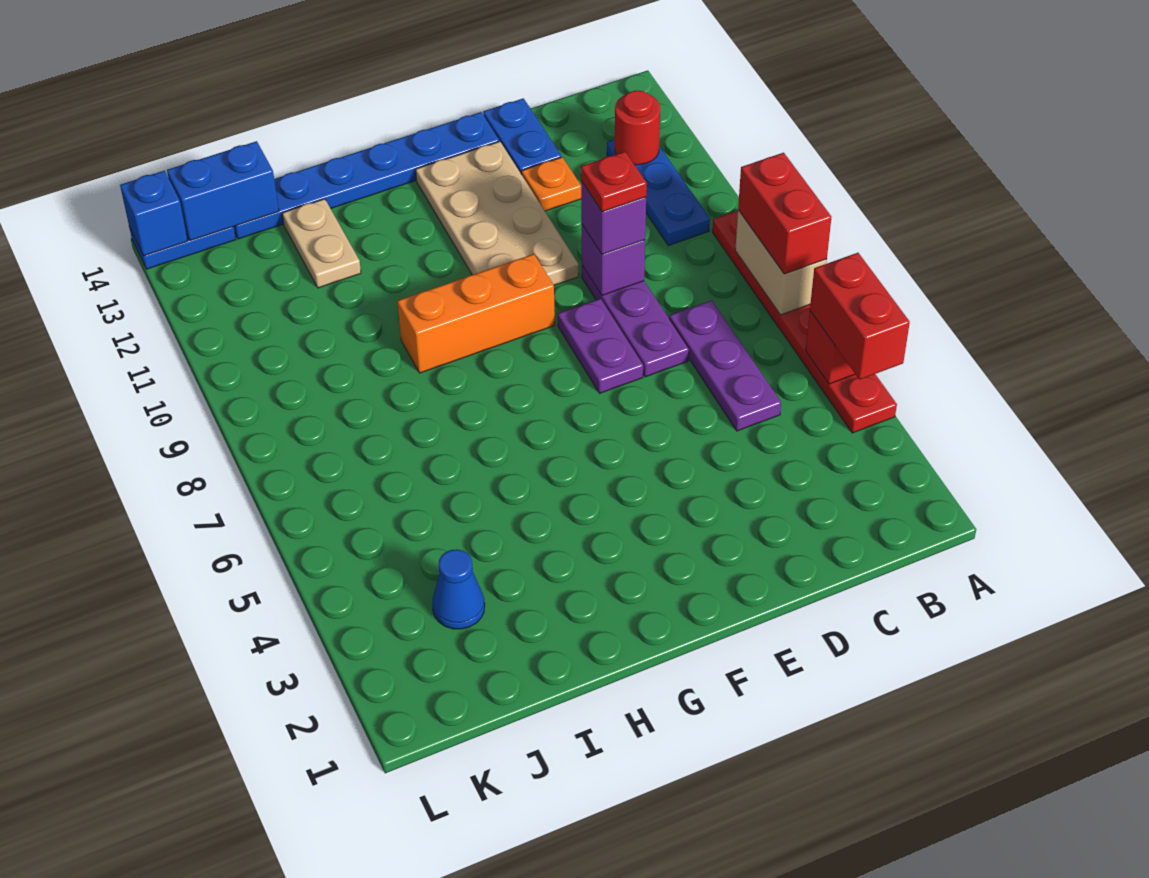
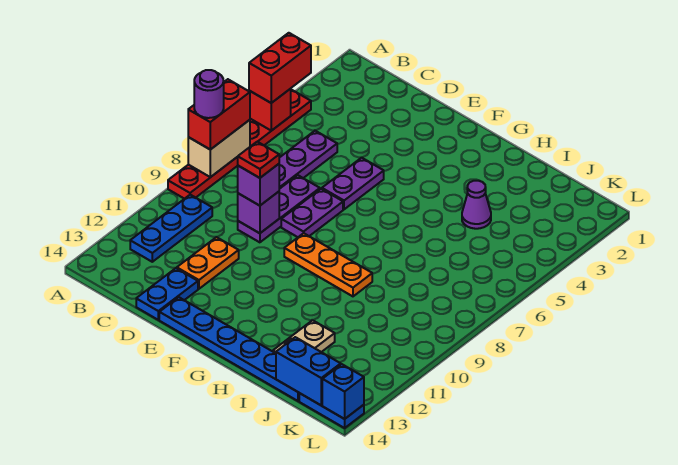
none -> purple round brick A8 level 4
red round brick B12 level 2 -> none
orange plate D12 level 1 -> orange plate D11:D12 level 1
none -> purple plate E5:E6 level 1
tan plate E10:F13 level 1 -> none
orange brick F9:H9 level 1 -> orange plate F9:H9 level 1
none -> purple cone I4 level 1
blue cone J3 level 1 -> none

